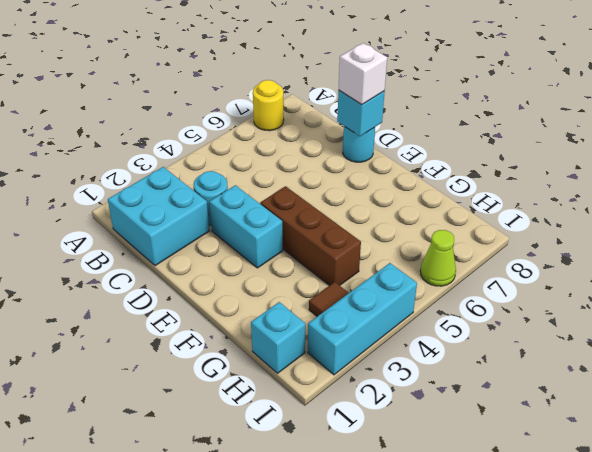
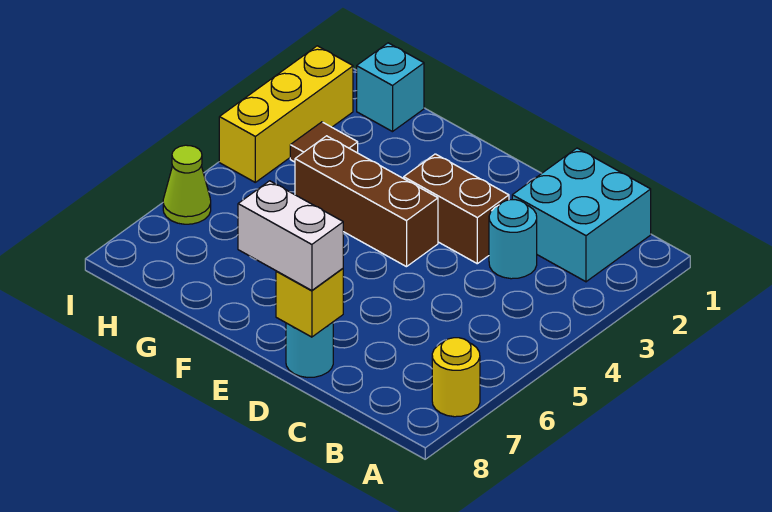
cyan brick D3:E3 level 1 -> brown brick D3:E3 level 1
cyan brick D8 level 2 -> yellow brick D8 level 2
white brick D8 level 3 -> white brick D8:E8 level 3
cyan brick I2:I4 level 1 -> yellow brick I2:I4 level 1

